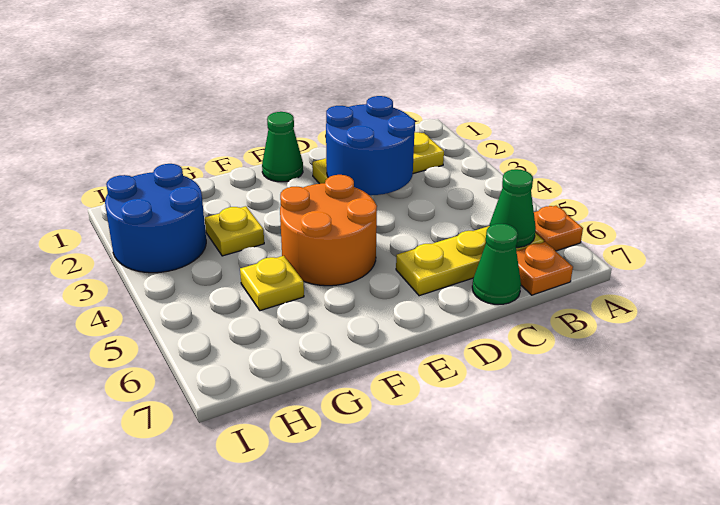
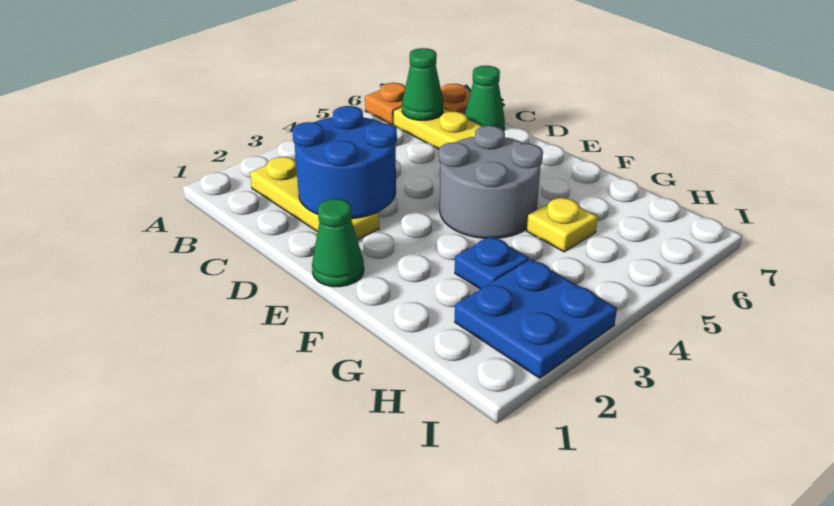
orange round brick E4:F5 level 1 -> grey round brick E4:F5 level 1
yellow plate G3 level 1 -> blue plate G3 level 1
blue round brick H2:I3 level 1 -> blue plate H2:I3 level 1

